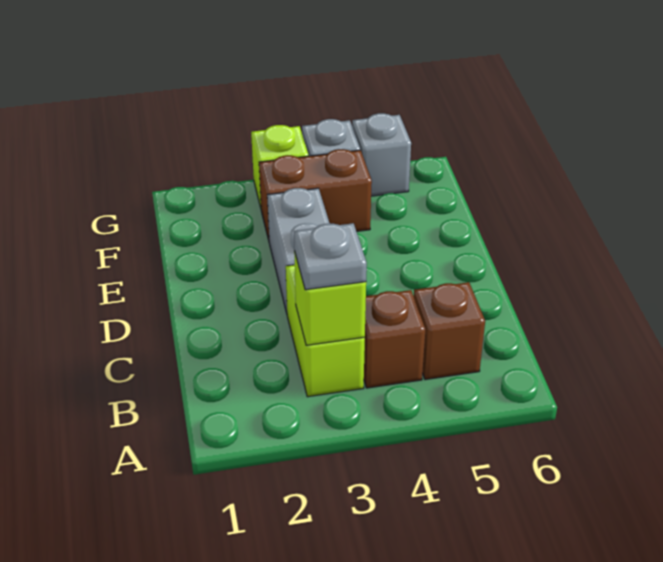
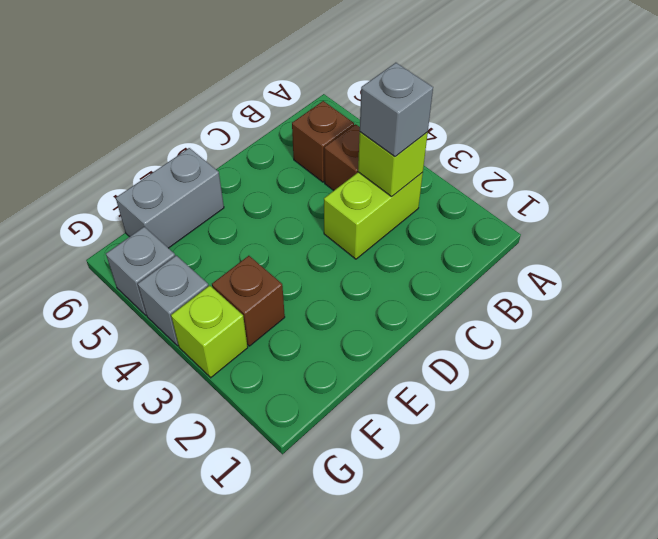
grey plate B3 level 3 -> grey brick B3 level 3
grey brick D3:E3 level 1 -> grey brick E6:F6 level 1
brown brick F3:F4 level 1 -> brown brick F3 level 1

